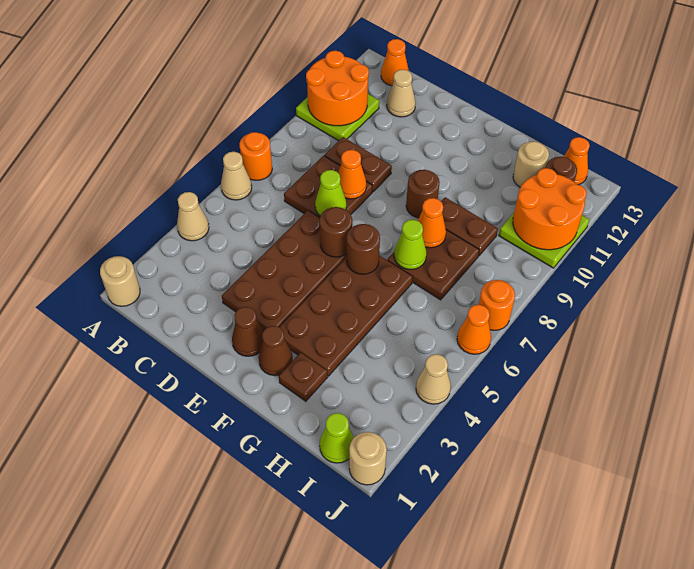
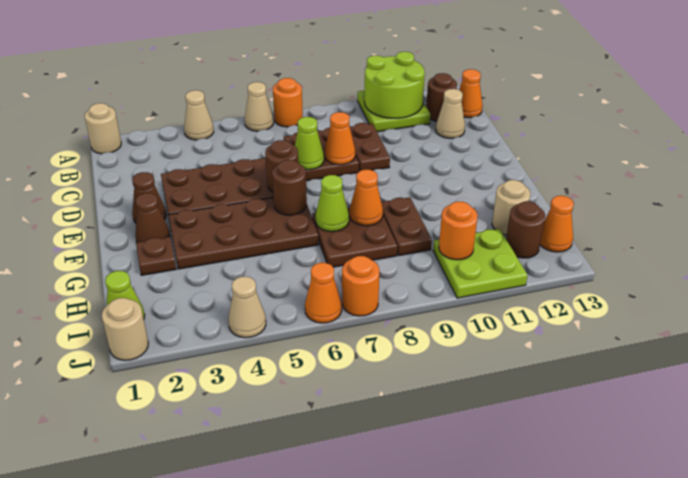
orange round brick A10:B11 level 2 -> lime round brick A10:B11 level 2
brown round brick F9 level 1 -> brown round brick B12 level 1
orange round brick I10:J11 level 2 -> orange round brick I10 level 2

